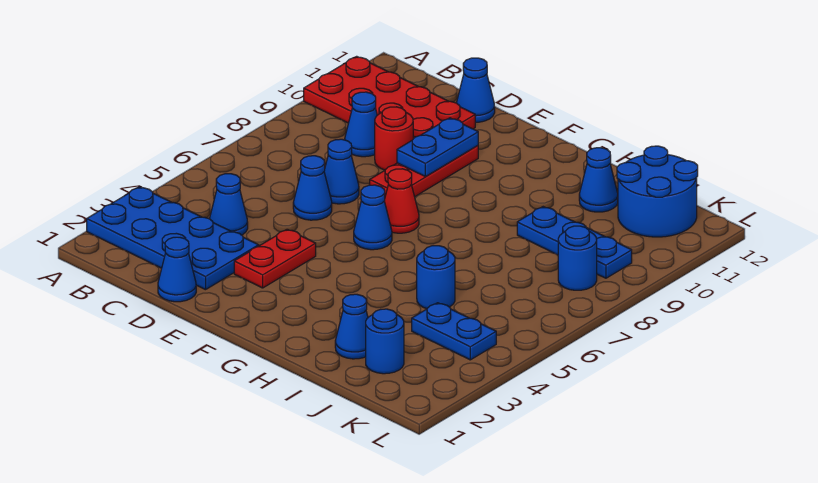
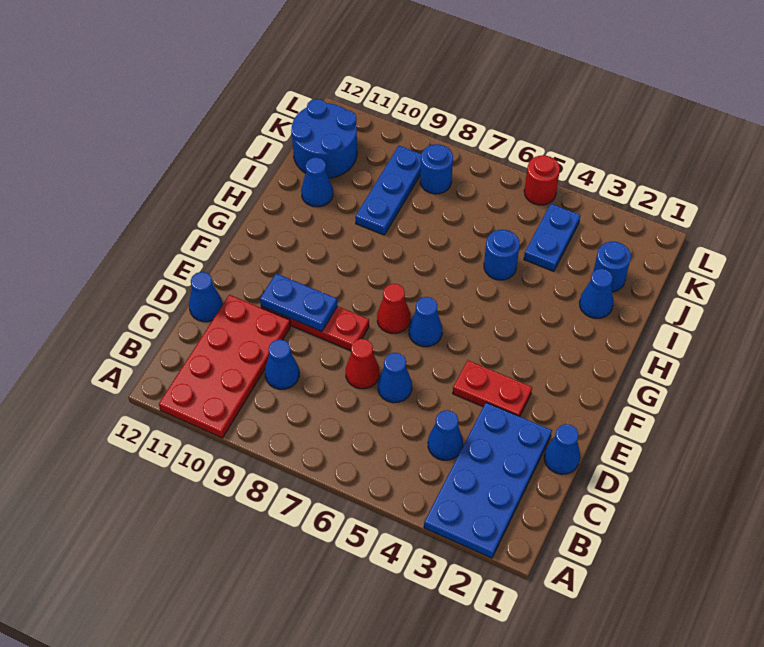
blue cone D7 level 1 -> red cone D7 level 1
red round brick D9 level 1 -> red round brick L5 level 1

